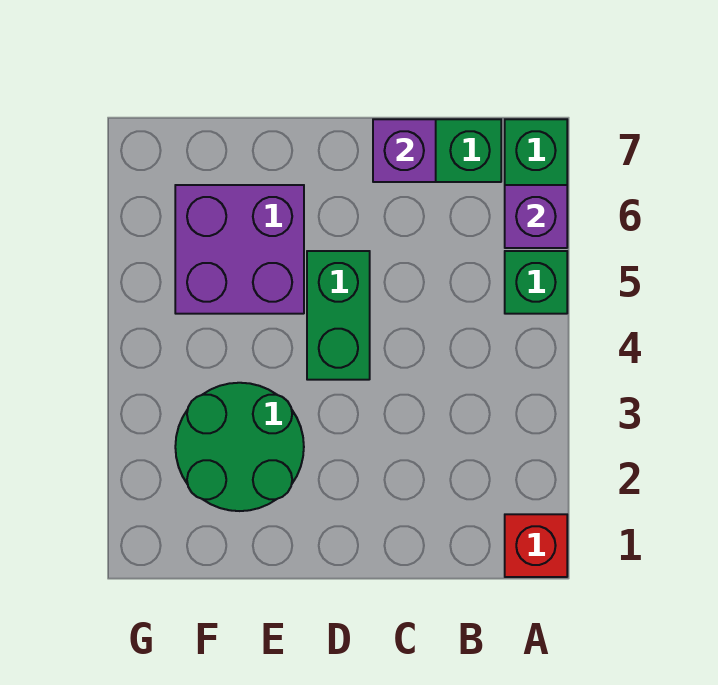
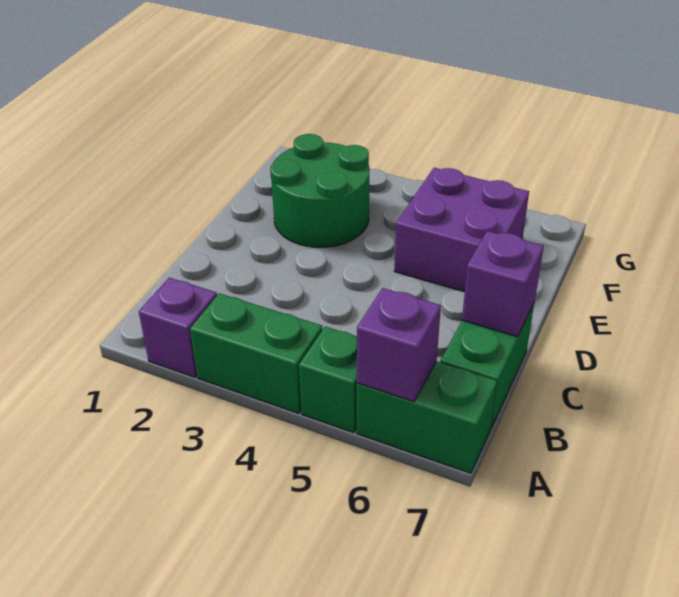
red brick A1 level 1 -> none
none -> purple brick A2 level 1
green brick D4:D5 level 1 -> green brick A3:A4 level 1

